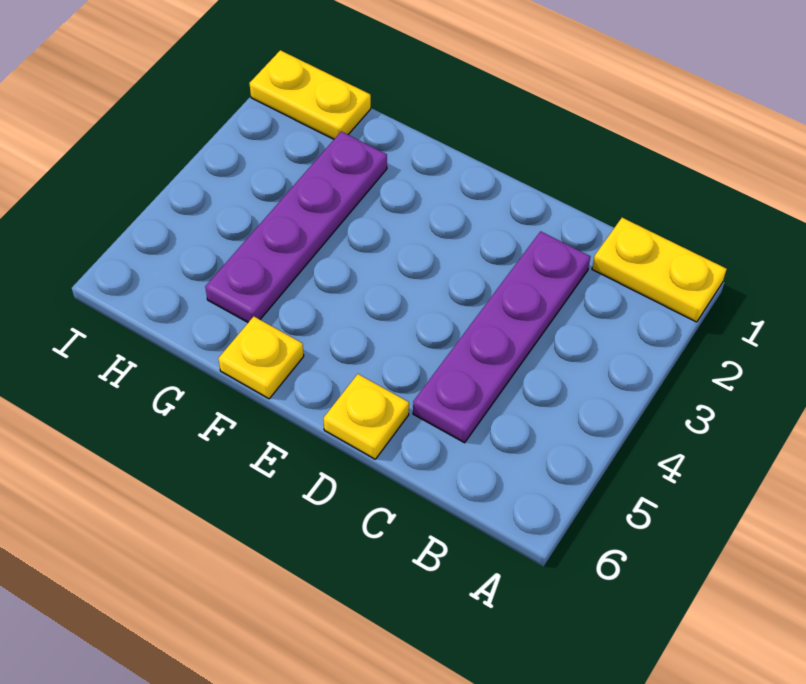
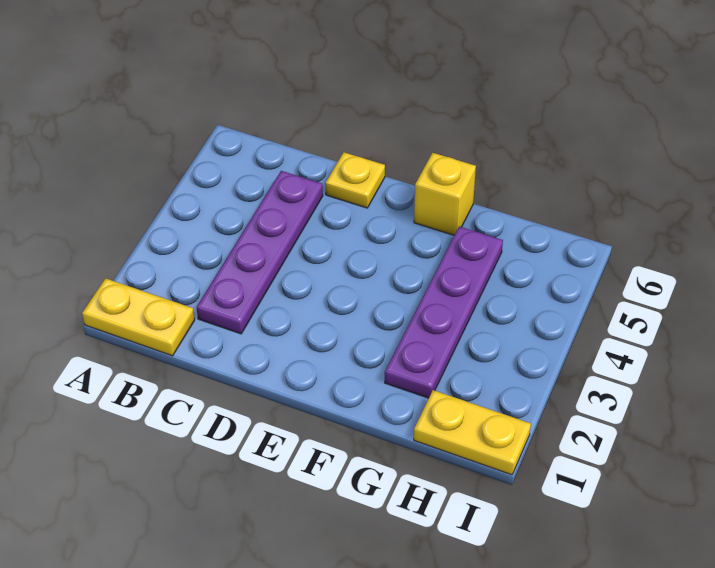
yellow plate F6 level 1 -> yellow brick F6 level 1

